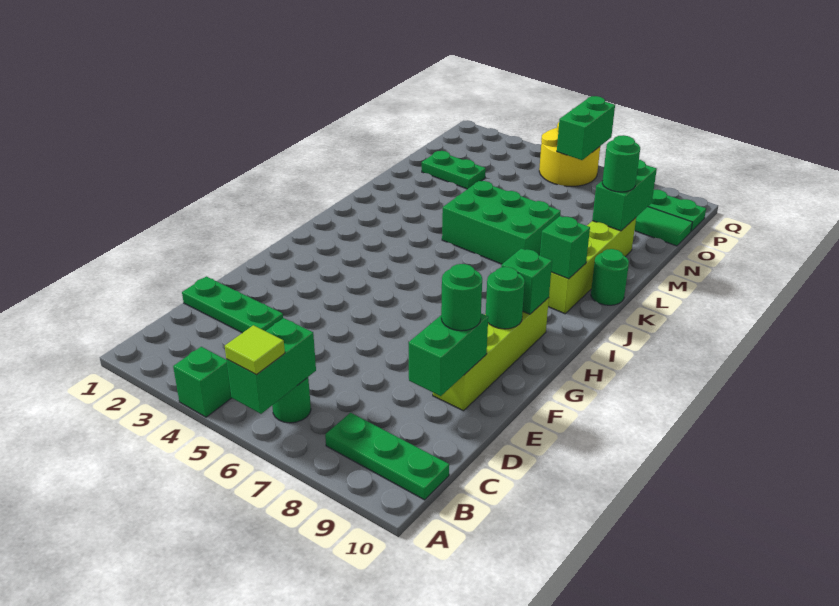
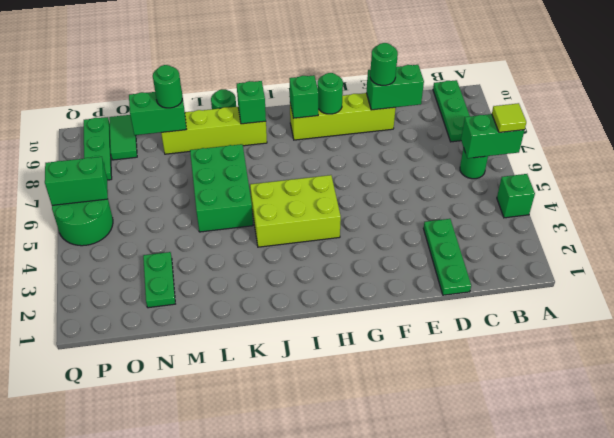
none -> lime brick H4:J5 level 1
yellow round brick P5:Q6 level 1 -> green round brick P5:Q6 level 1

